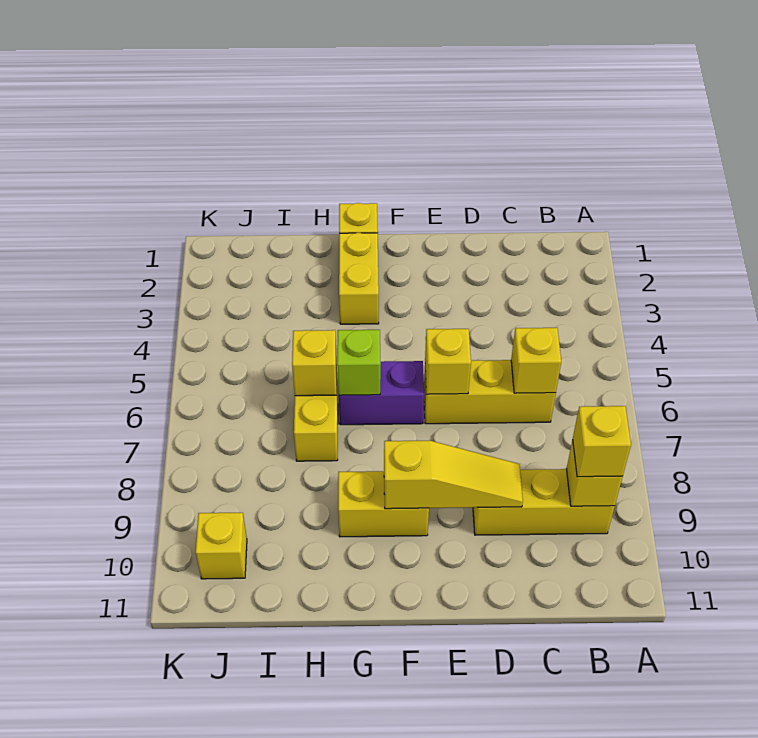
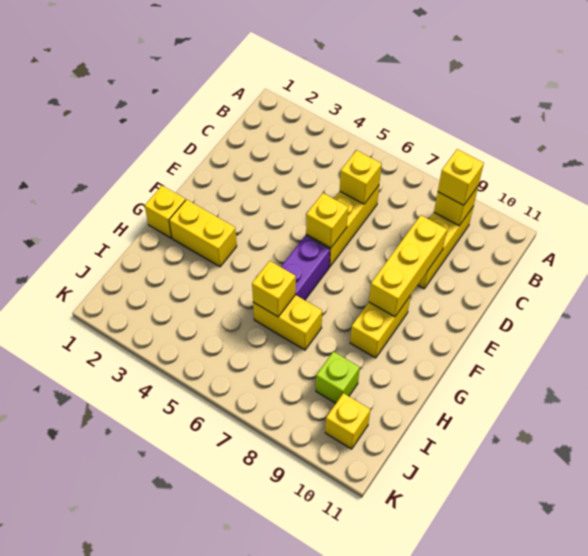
yellow slope D9:F9 level 2 top F -> yellow brick D9:F9 level 2
lime brick G6 level 2 -> lime brick I9 level 1

